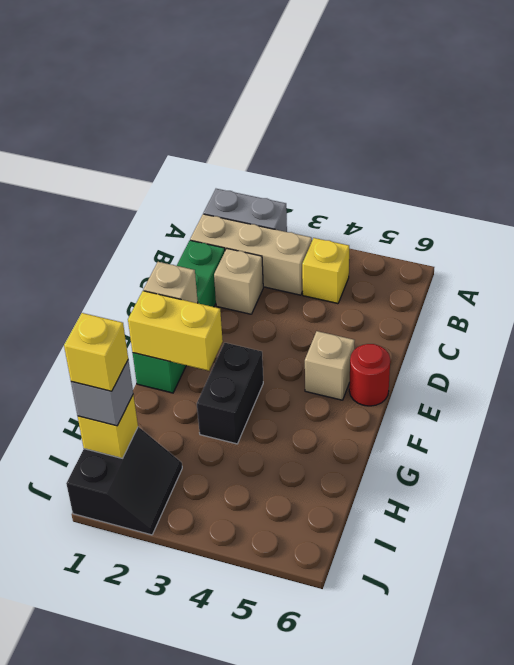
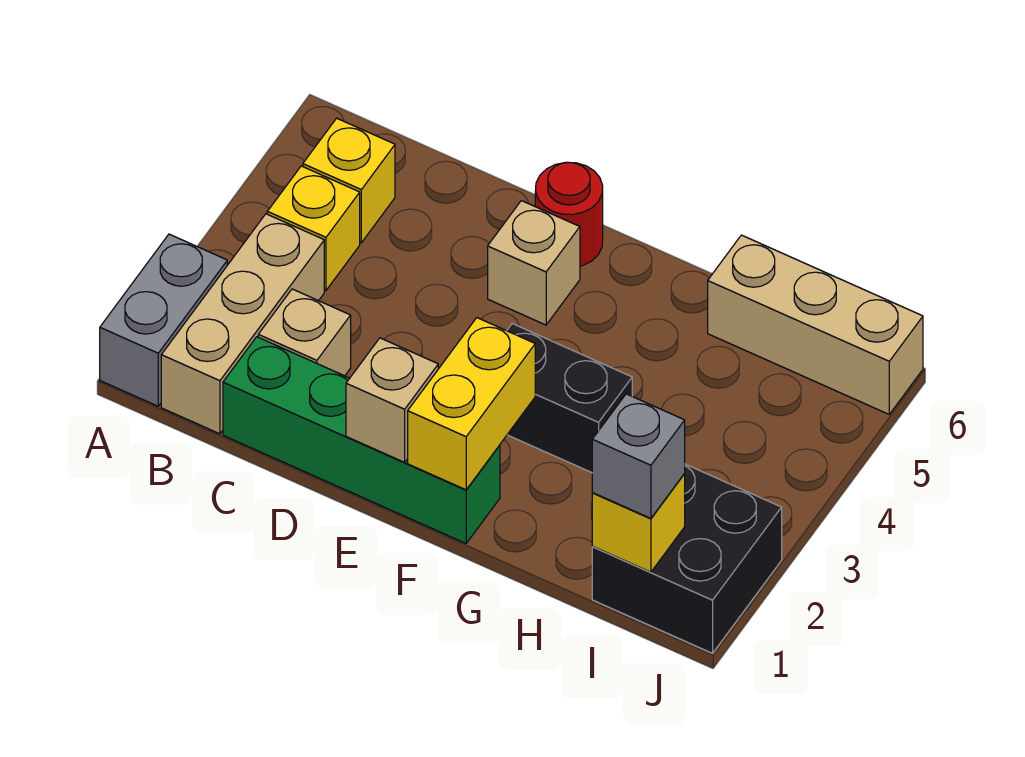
none -> tan brick H6:J6 level 1
black slope I1:J2 level 1 top 1 -> black brick I1:J2 level 1
yellow brick I1 level 4 -> yellow brick B5 level 1

